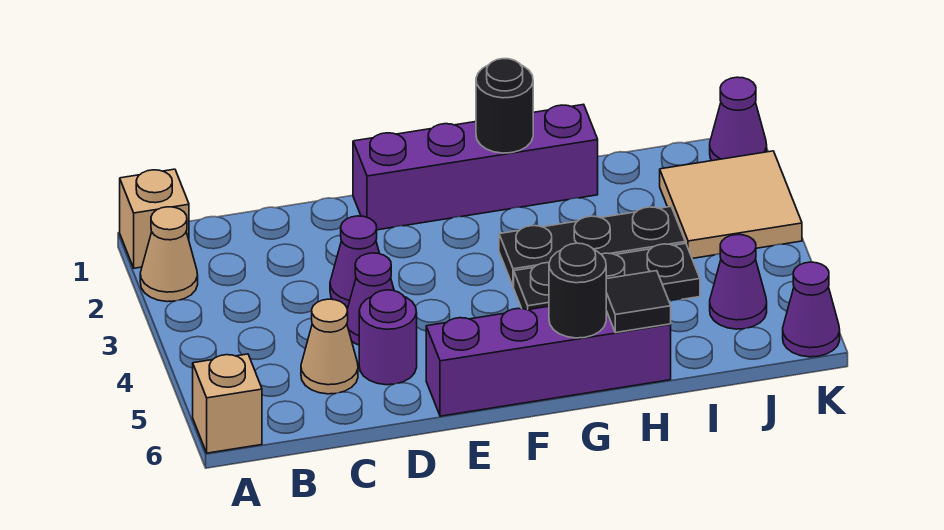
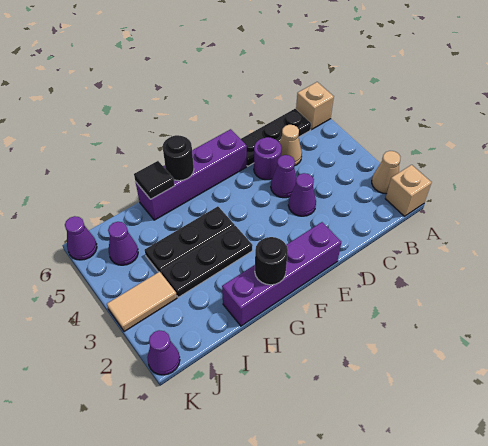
none -> black plate B6:D6 level 1
tan tile J2:K3 level 1 -> tan tile J3:K3 level 1

